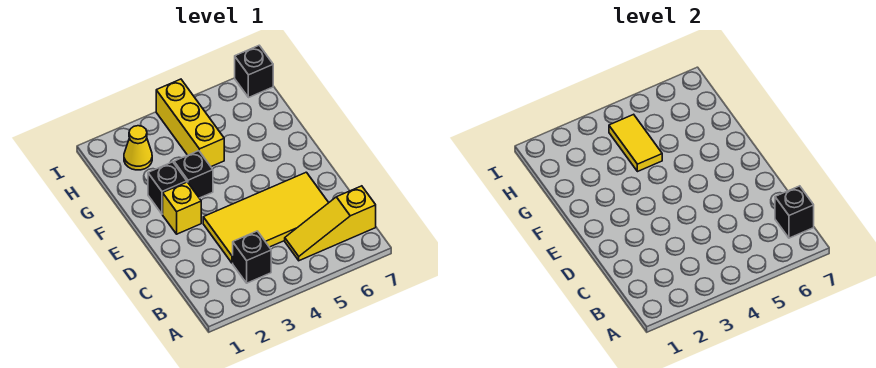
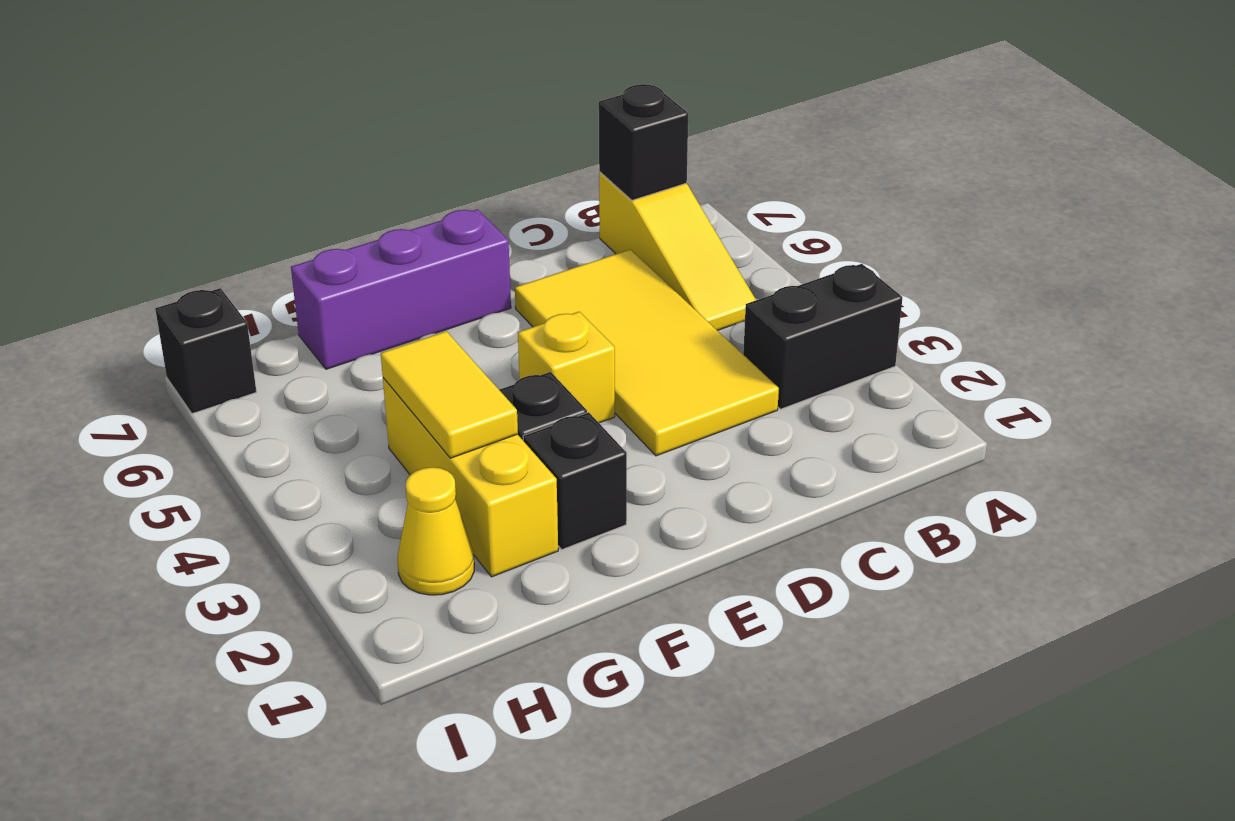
black brick B3 level 1 -> black brick A3:B3 level 1
yellow brick E2 level 1 -> yellow brick E4 level 1
none -> purple brick E7:G7 level 1
yellow brick G4:I4 level 1 -> yellow brick G2:G4 level 1
yellow tile G4:H4 level 2 -> yellow tile G3:G4 level 2

